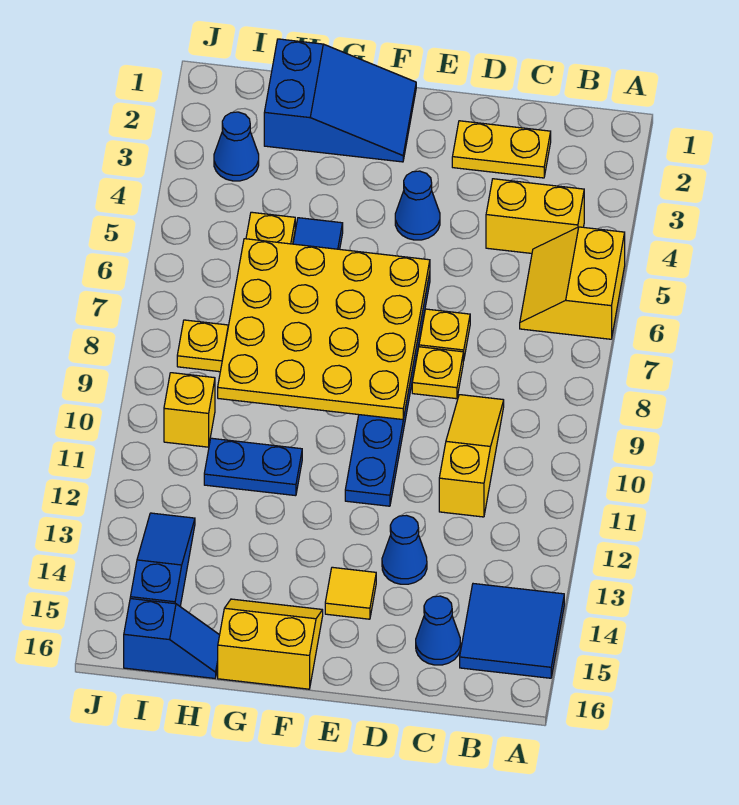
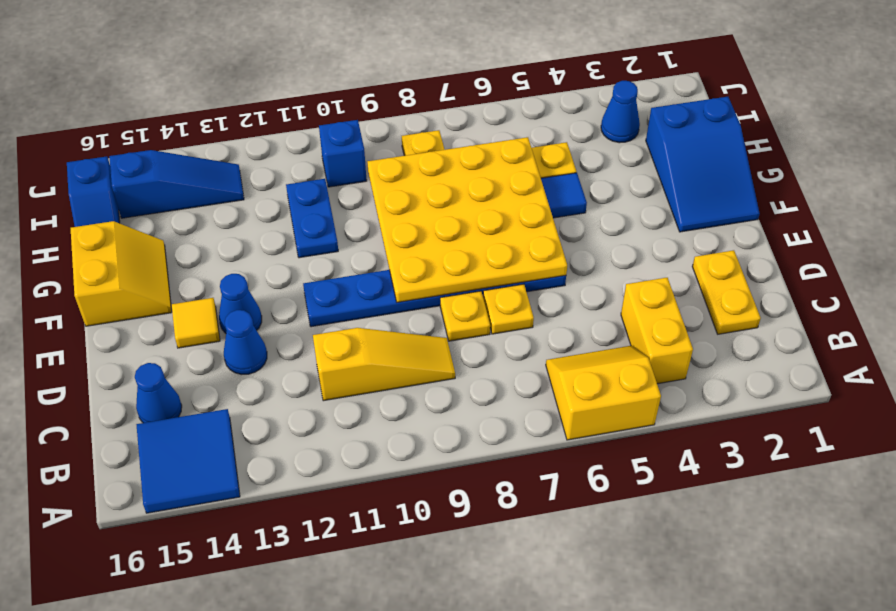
blue cone E4 level 1 -> blue cone E13 level 1
yellow brick I10 level 1 -> blue brick I10 level 1

